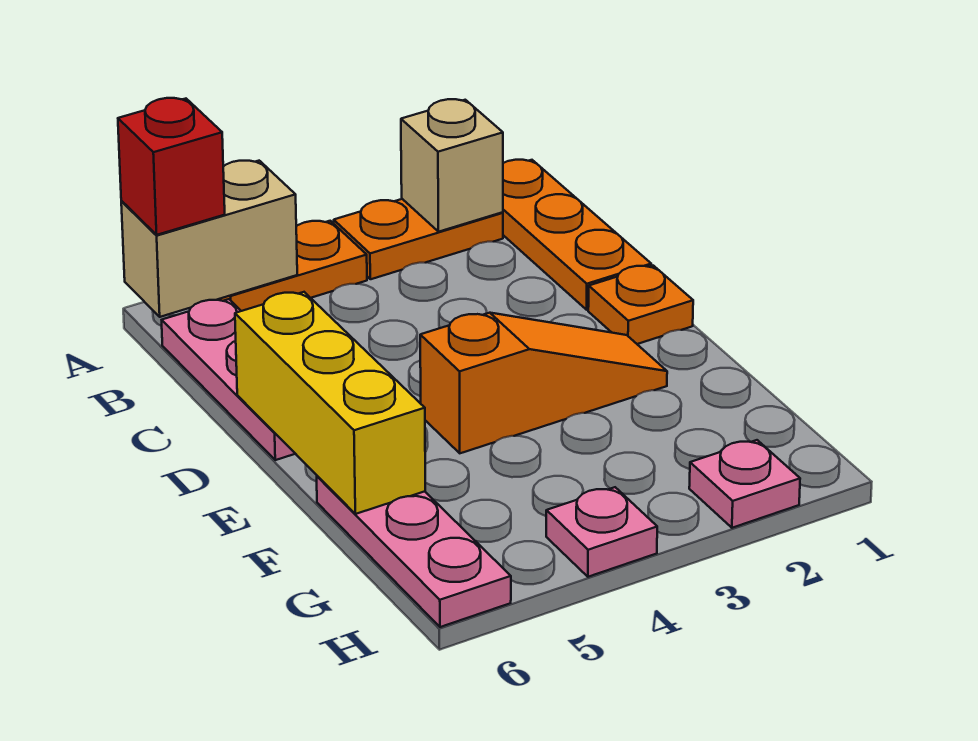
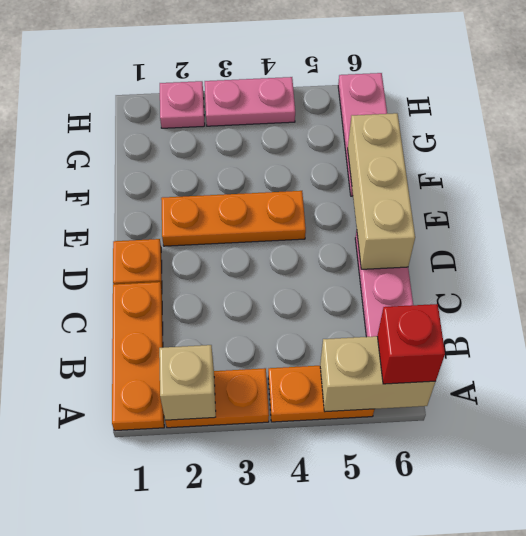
yellow brick D6:F6 level 2 -> tan brick D6:F6 level 2
orange slope E2:E4 level 1 top 4 -> orange plate E2:E4 level 1
pink plate H4 level 1 -> pink plate H3:H4 level 1

